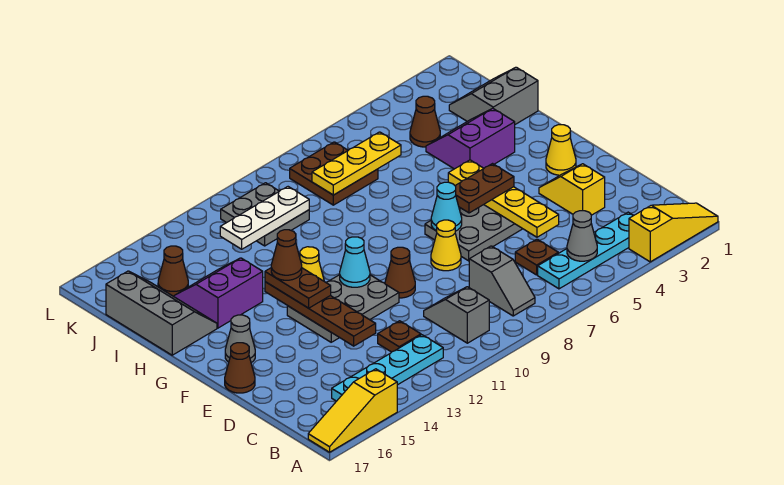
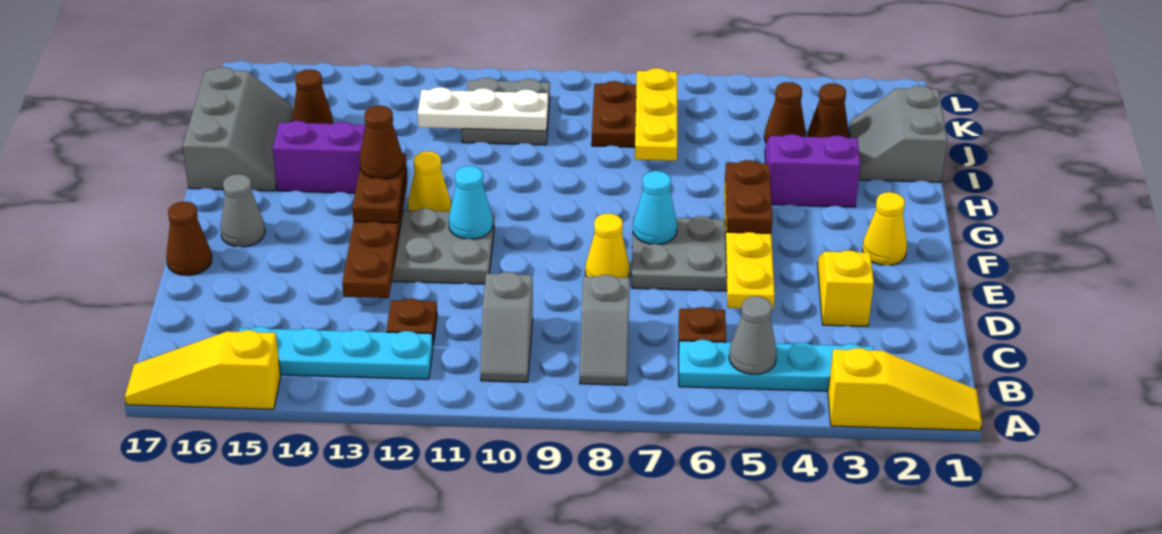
grey slope B10:C10 level 1 top B -> grey slope B10:C10 level 1 top C
brown cone E10 level 1 -> brown cone J3 level 1
brown plate F5:F6 level 3 -> brown plate F5:G5 level 3
grey slope I1:J2 level 1 top I -> grey slope I1:J2 level 1 top 1
yellow plate J6:J8 level 2 -> yellow plate I7:K7 level 2

